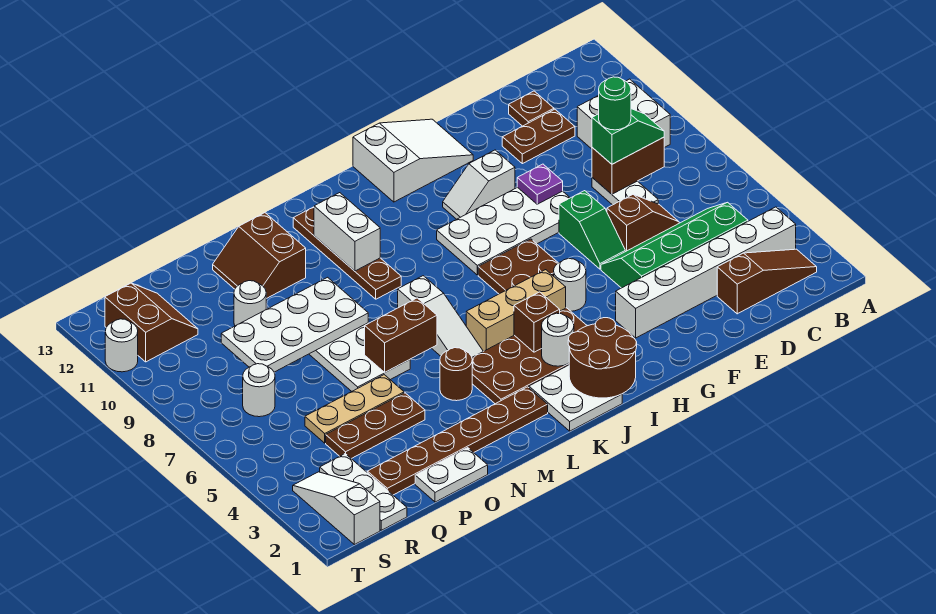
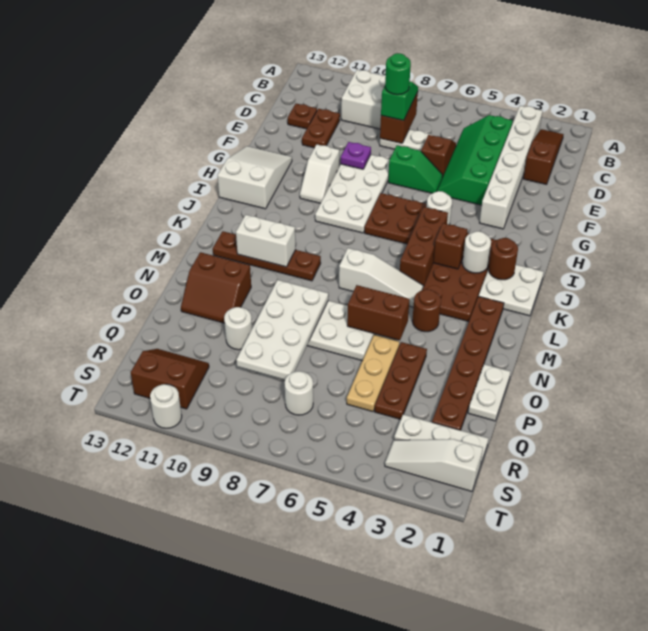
brown round brick I1:J2 level 2 -> brown round brick J2 level 2
tan brick I5:K5 level 1 -> brown brick I5:K5 level 1
brown brick M6:N6 level 2 -> brown brick N5:N6 level 2

